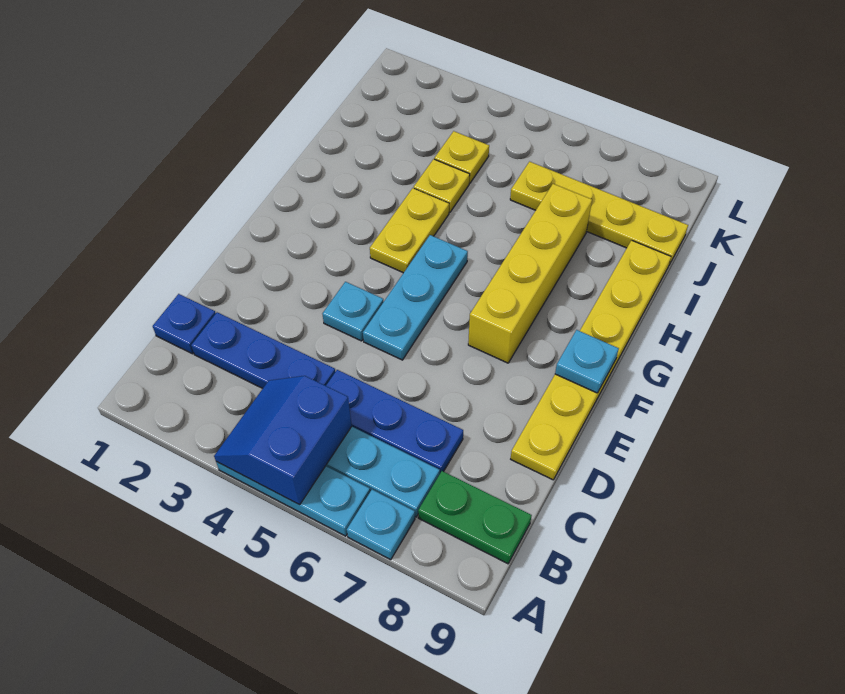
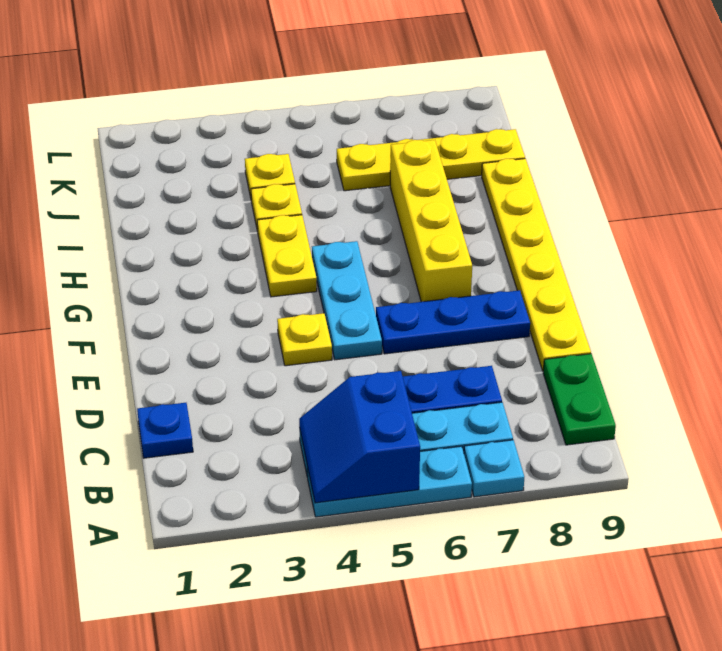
green plate B8:B9 level 1 -> green plate B9:C9 level 1
blue plate C2:C4 level 1 -> blue plate E6:E8 level 1
cyan plate E4 level 1 -> yellow plate E4 level 1
cyan plate F9 level 2 -> none

